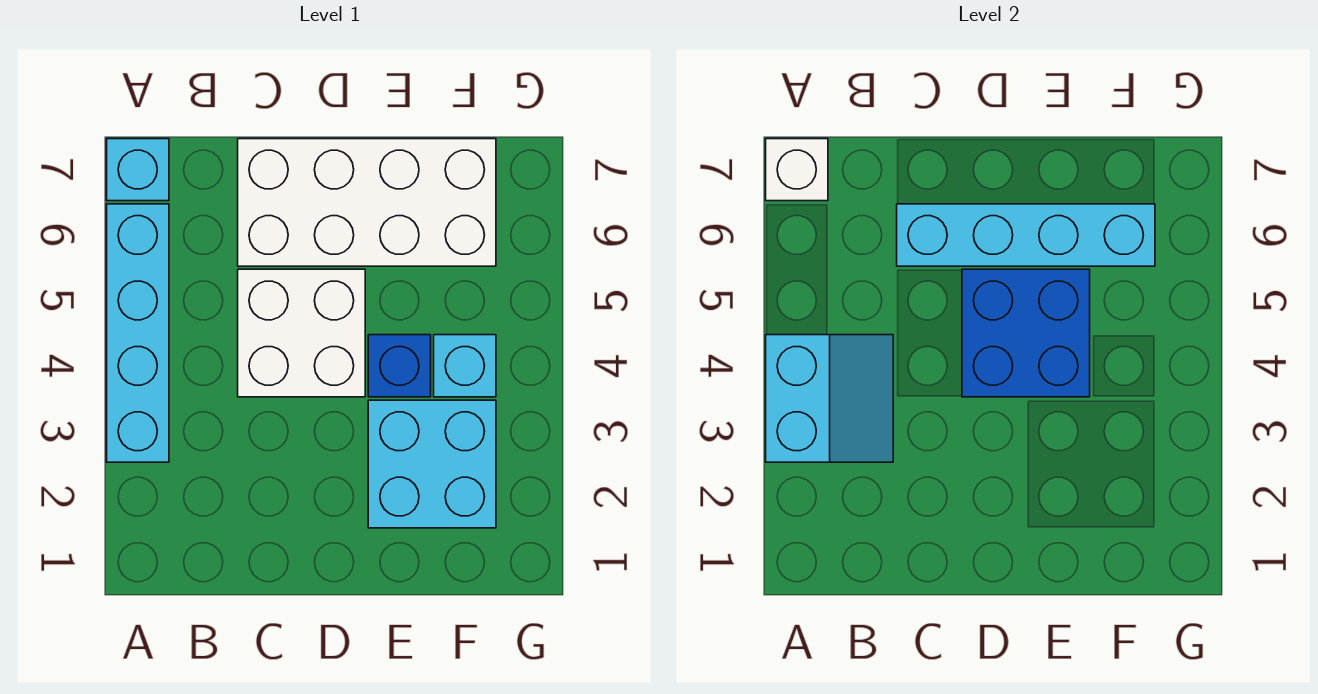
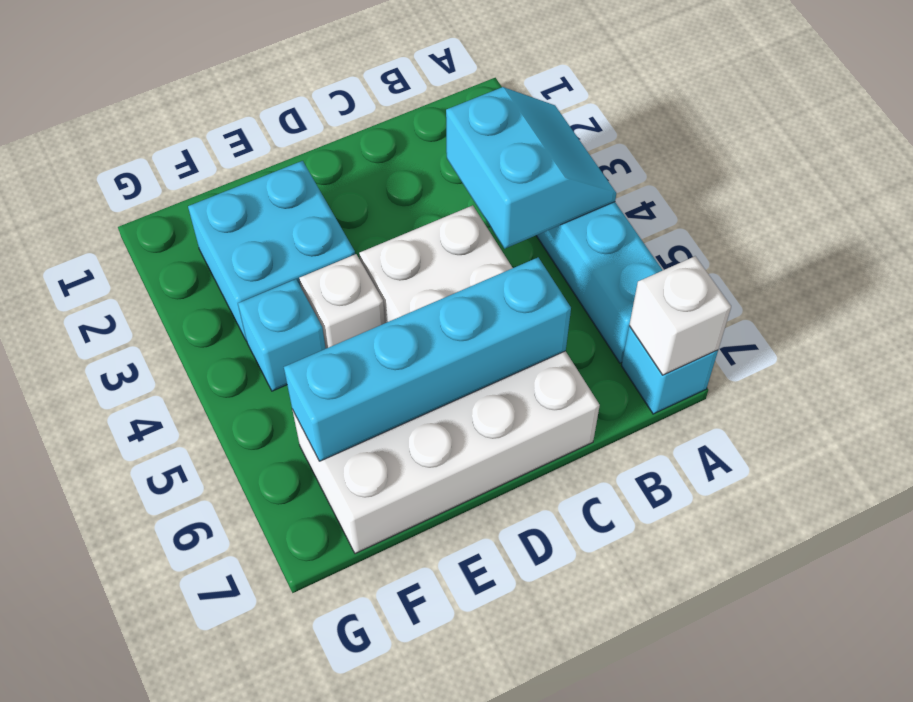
cyan slope A3:B4 level 2 top A -> cyan slope A3:B4 level 2 top B
blue brick D4:E5 level 2 -> none
blue brick E4 level 1 -> white brick E4 level 1

